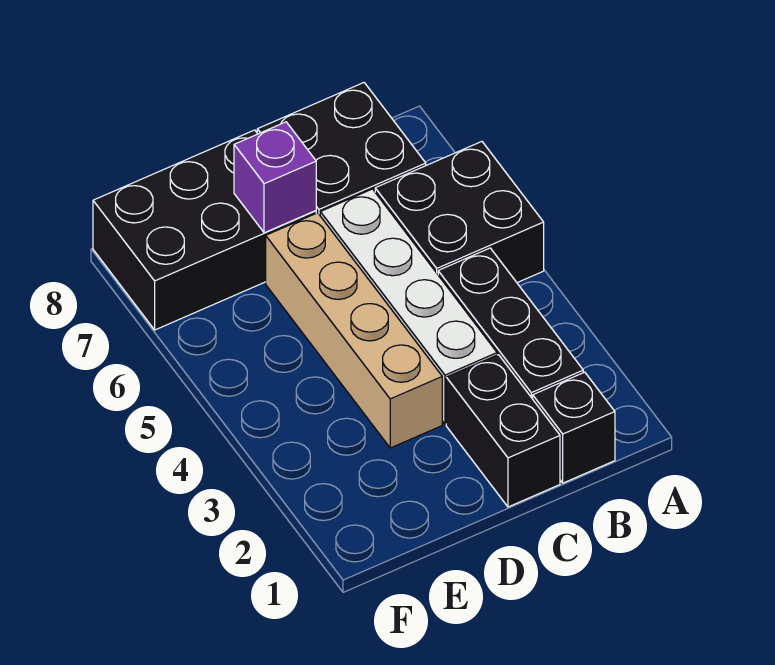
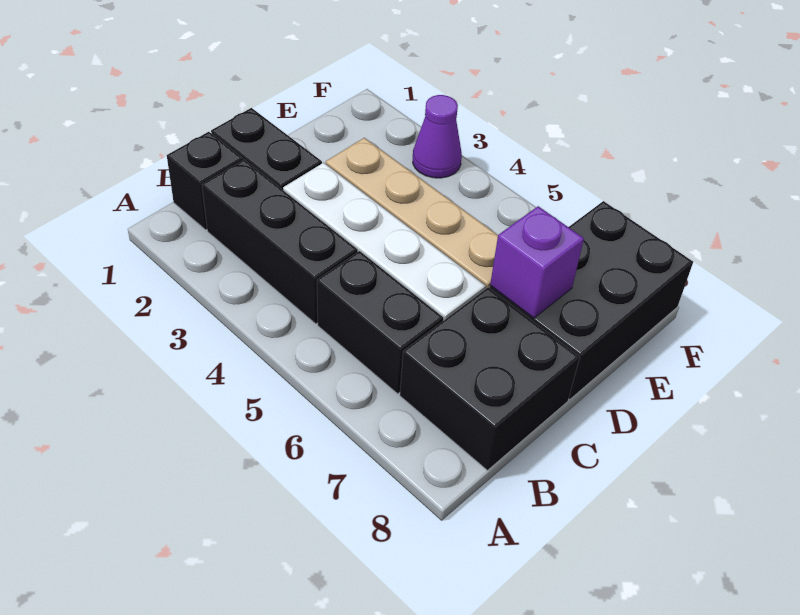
black brick A5:B6 level 1 -> black brick B5:B6 level 1
none -> purple cone F3 level 1

